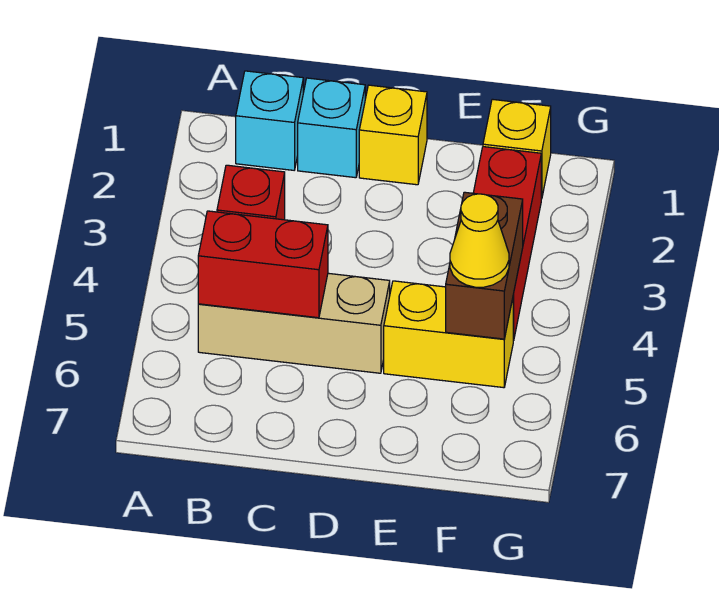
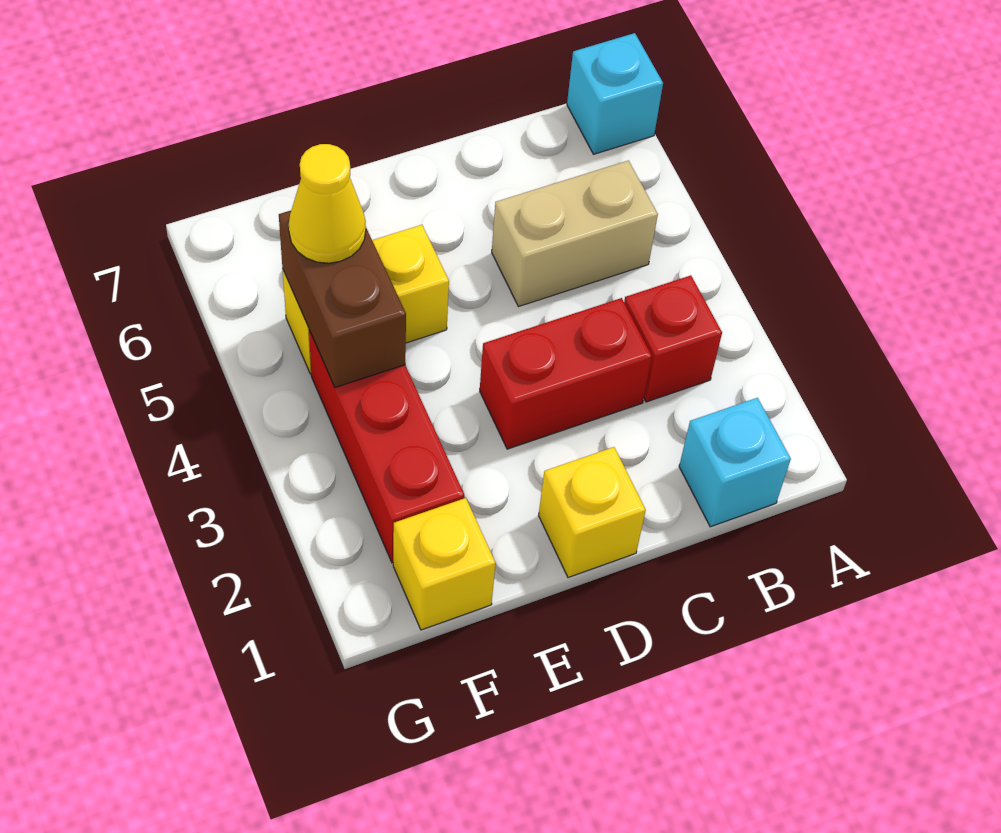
tan brick B5:D5 level 1 -> tan brick B5:C5 level 1
red brick B5:C5 level 2 -> red brick C3:D3 level 1
cyan brick C1 level 1 -> cyan brick A7 level 1

